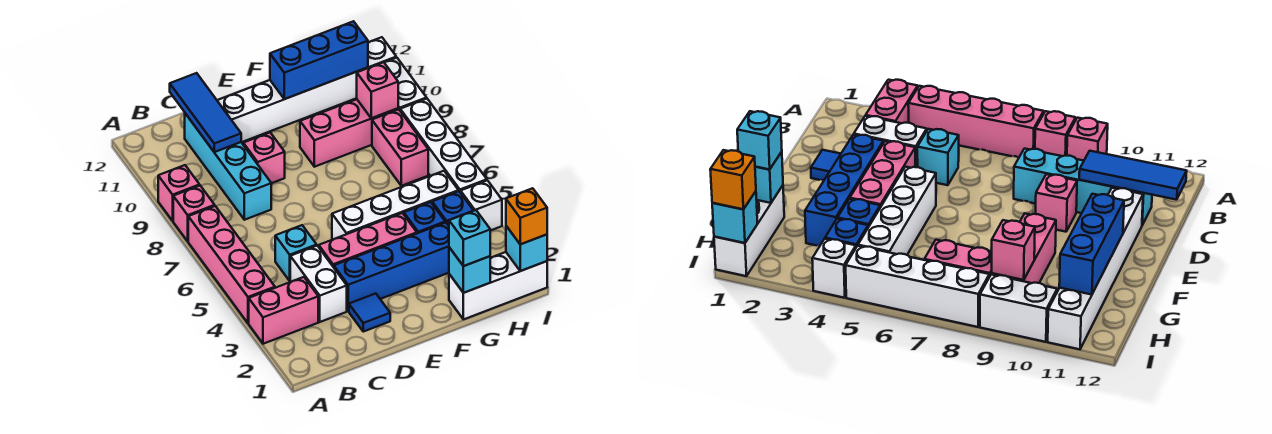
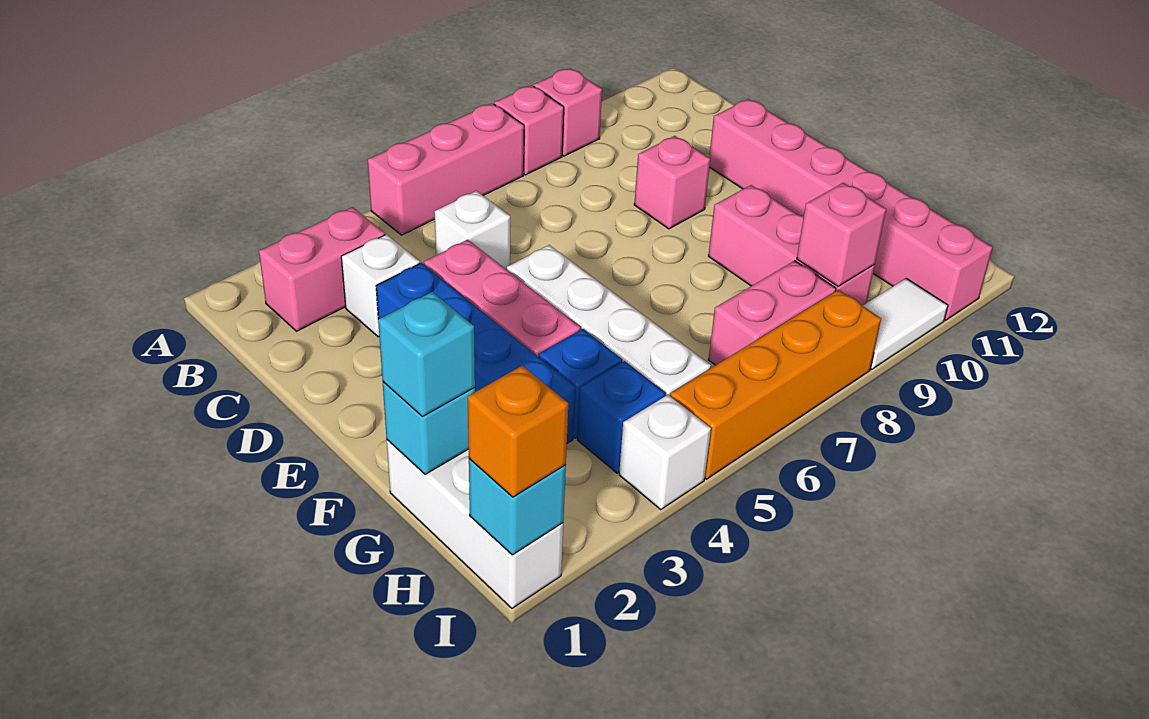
pink brick A3:B3 level 1 -> pink brick B2:B3 level 1
pink brick A4:A7 level 1 -> pink brick A5:A7 level 1
white brick C3:C4 level 1 -> white brick C3 level 1
cyan brick C5 level 1 -> white brick C5 level 1
cyan brick C8:C11 level 1 -> none
blue tile C10:C12 level 2 -> none
blue tile D2 level 1 -> none
white brick D11:I11 level 1 -> pink brick D11:I11 level 1
blue brick F11:H11 level 2 -> none
white brick I5:I8 level 1 -> orange brick I5:I8 level 1
white brick I9:I10 level 1 -> white tile I9:I10 level 1

